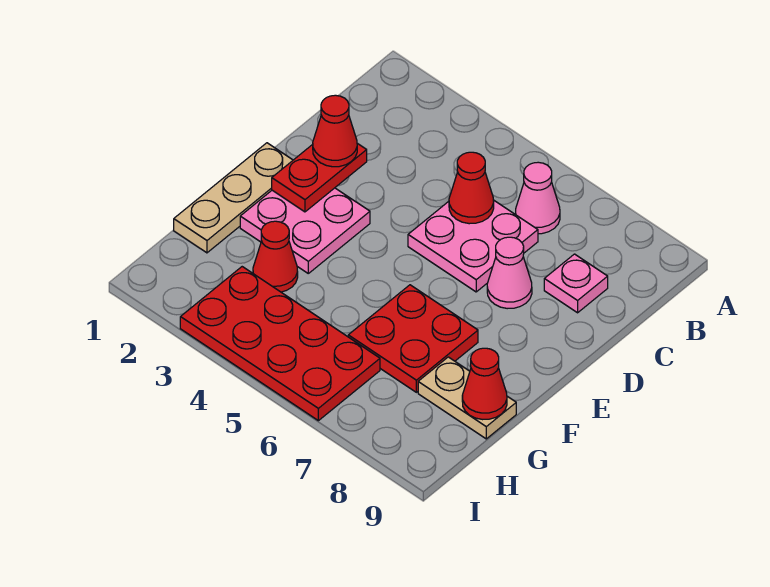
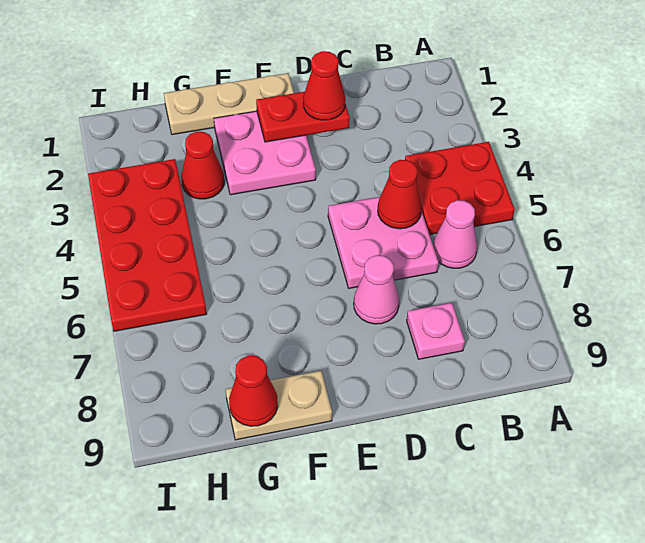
red plate F6:G7 level 1 -> red plate A4:B5 level 1
tan plate G8:G9 level 1 -> tan plate F9:G9 level 1

